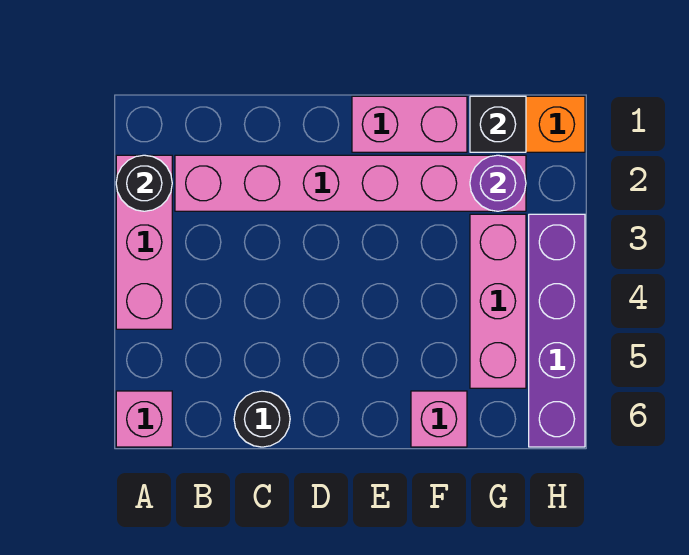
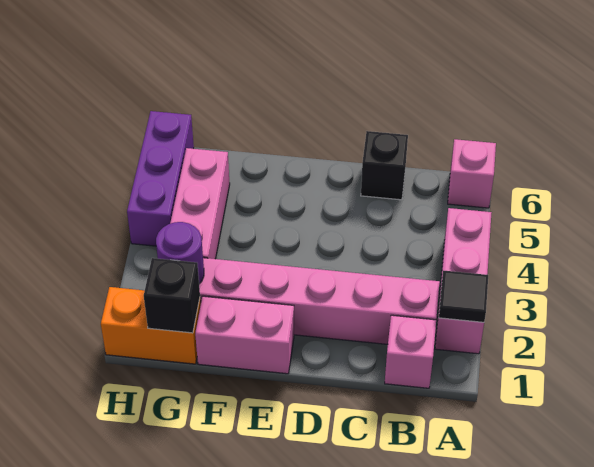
black round brick A2 level 2 -> black tile A2 level 2
black round brick C6 level 1 -> black brick C6 level 1
pink brick F6 level 1 -> pink brick B1 level 1
purple brick H3:H6 level 1 -> purple brick H4:H6 level 1

